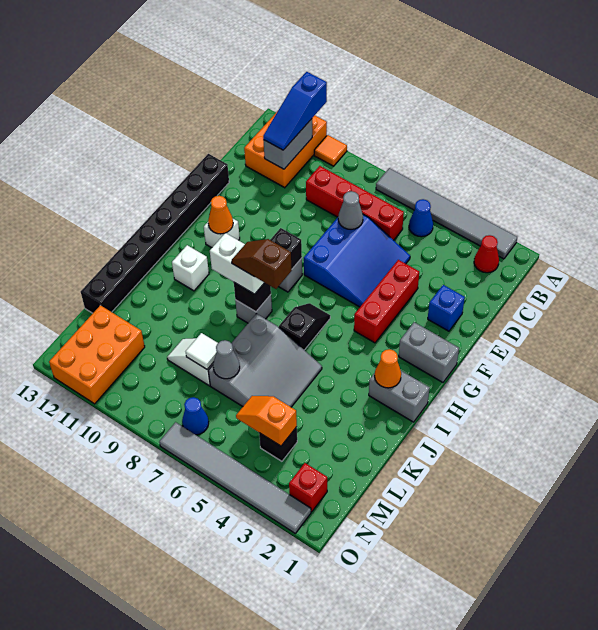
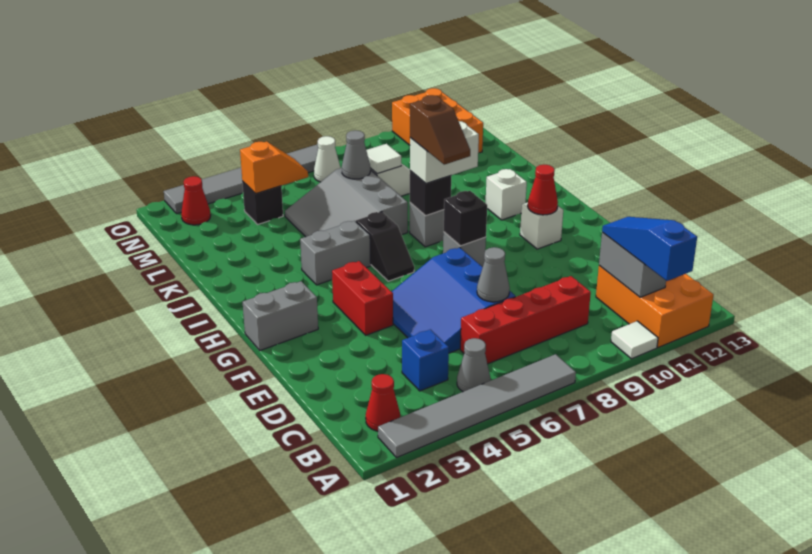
orange tile A10 level 1 -> white tile A10 level 1
blue cone B5 level 1 -> grey cone B5 level 1
blue brick E2 level 1 -> blue brick C4 level 1
red brick E4:G4 level 1 -> red brick F4:G4 level 1
black brick E13:L13 level 1 -> none
orange cone G11 level 2 -> red cone G11 level 2
grey brick I1:I2 level 1 -> grey brick I4:I5 level 1
orange cone I2 level 2 -> none
brown slope I7:I8 level 4 top 7 -> brown slope H8:I8 level 4 top I
red brick N2 level 1 -> red cone N2 level 1
blue cone N7 level 1 -> white cone N7 level 1

